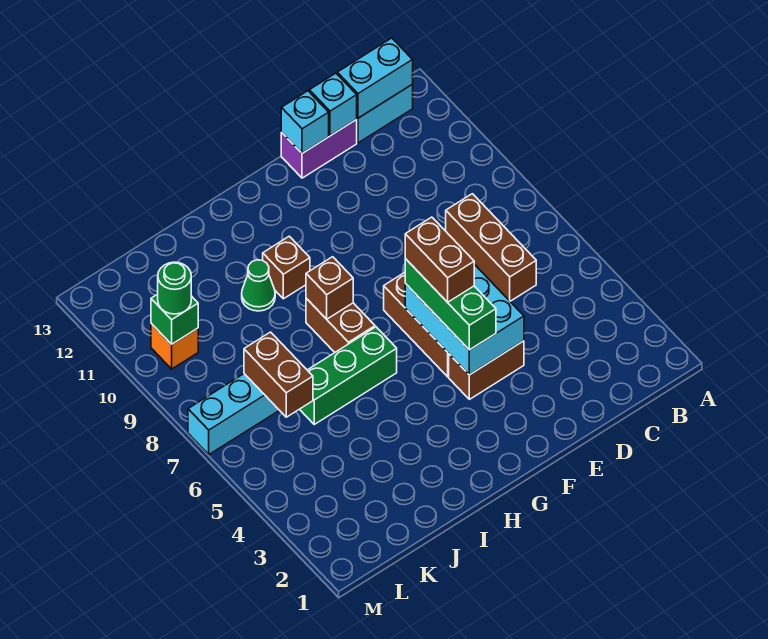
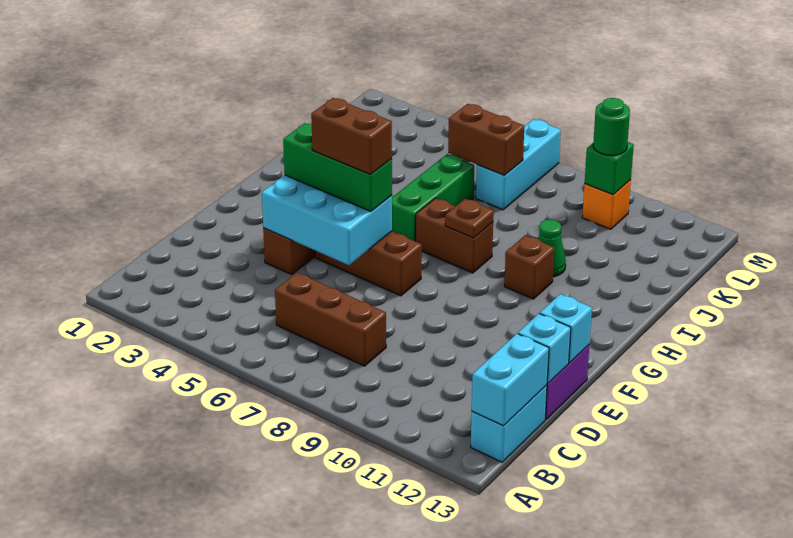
brown brick H8 level 2 -> brown plate H8 level 2

